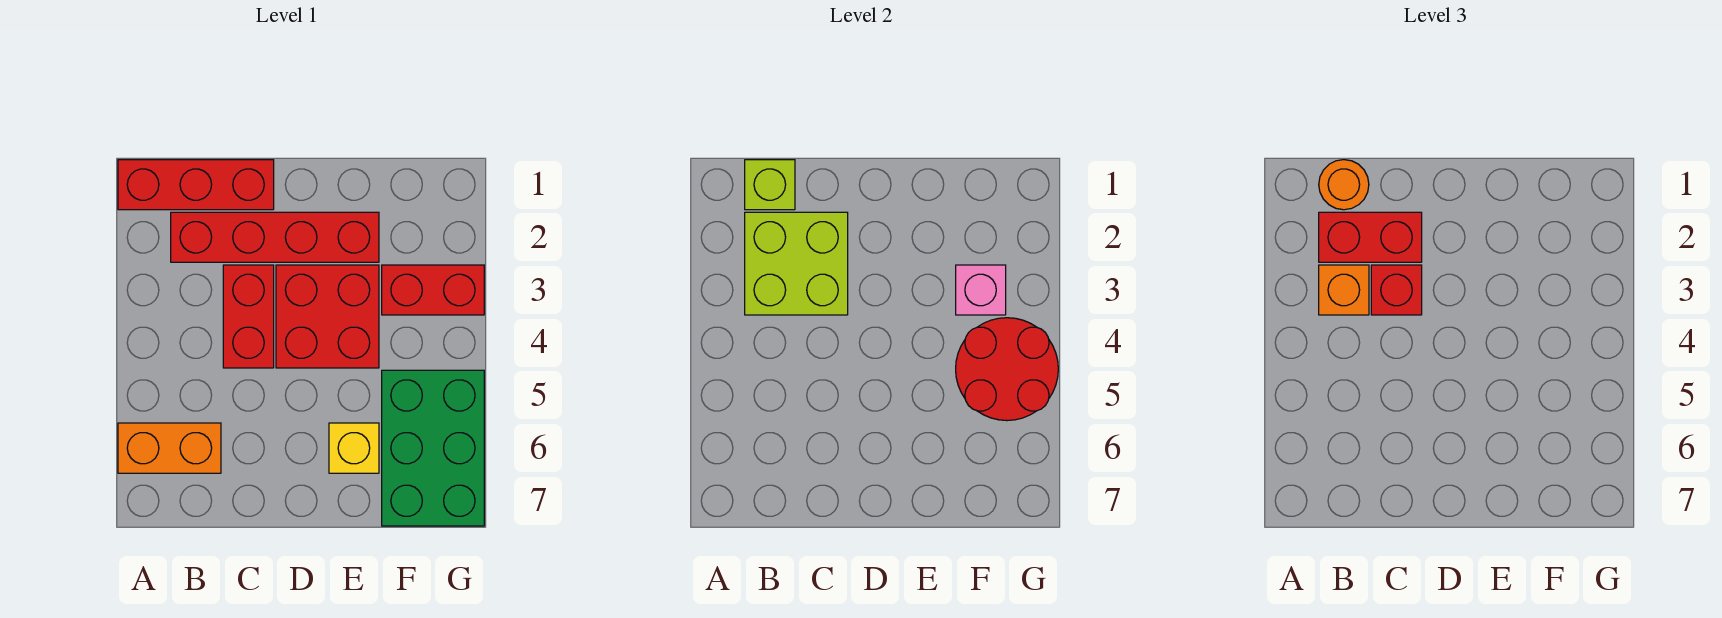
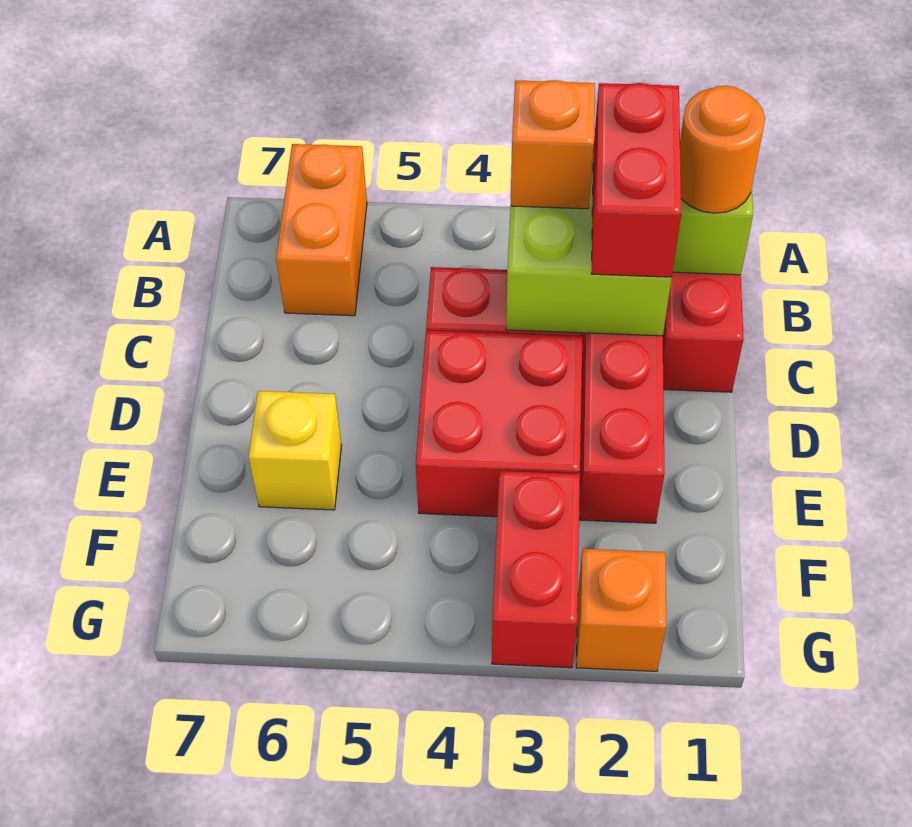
red brick C3 level 3 -> none
pink brick F3 level 2 -> none
red round brick F4:G5 level 2 -> none
green brick F5:G7 level 1 -> none
none -> orange brick G2 level 1

